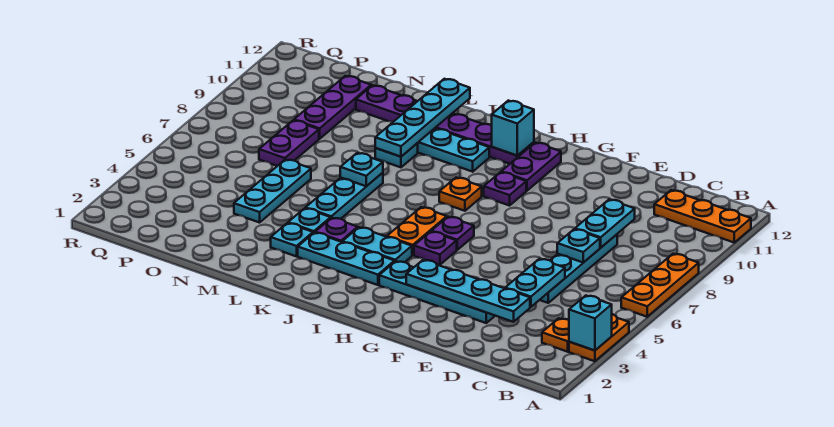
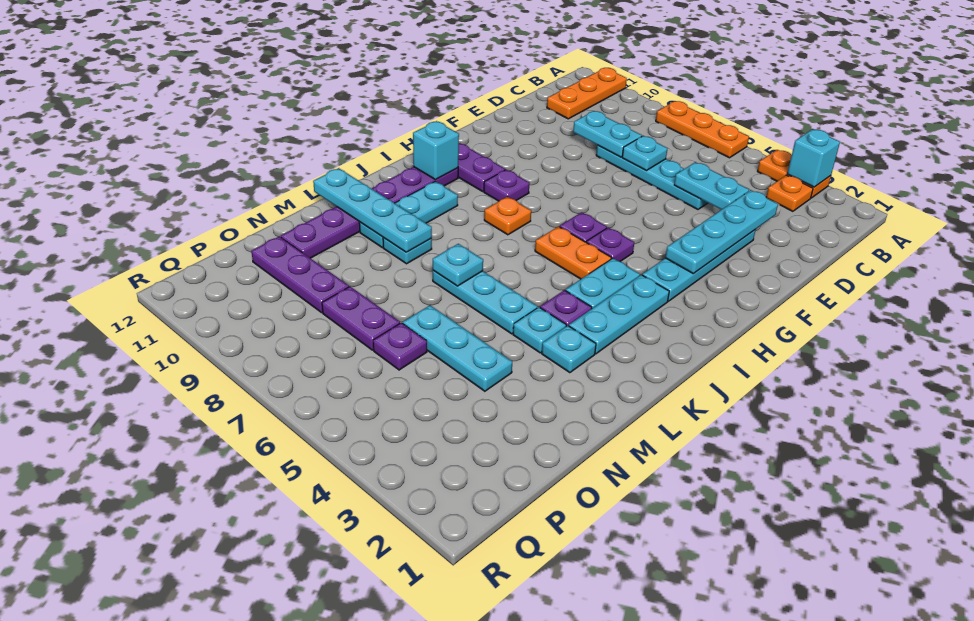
none -> purple plate O6 level 1

